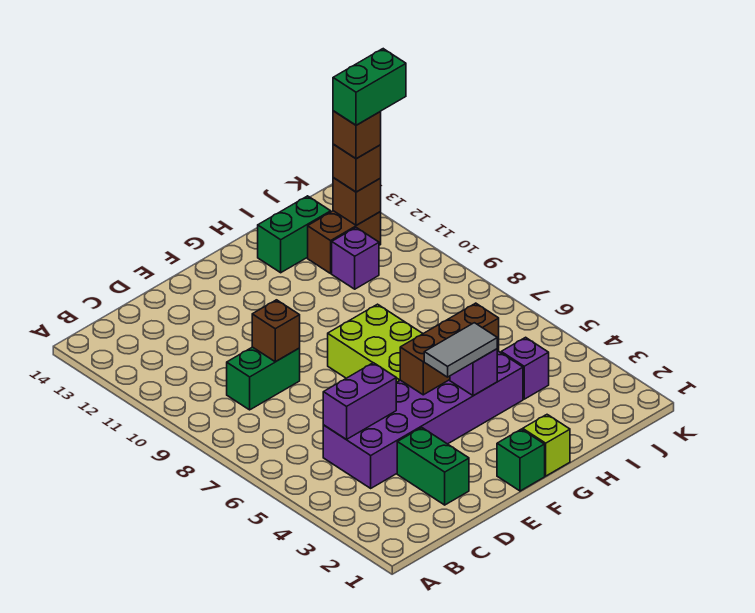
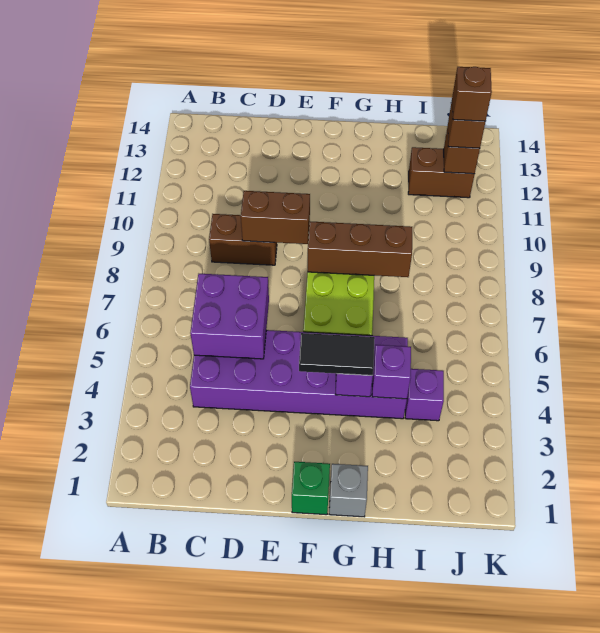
purple brick C5:D5 level 2 -> purple brick C5:D6 level 2
green brick C9:D9 level 1 -> brown brick C9:D9 level 1
green brick D2:D3 level 1 -> none
brown brick D9 level 2 -> brown brick D9:E9 level 2
grey tile F4:G4 level 3 -> black tile F4:G4 level 3
brown brick F5:H5 level 2 -> brown brick F8:H8 level 2
lime brick G1 level 1 -> grey brick G1 level 1
green brick H13:I13 level 1 -> none
purple brick I11 level 1 -> purple brick H4 level 2
green brick J12:K12 level 5 -> none

